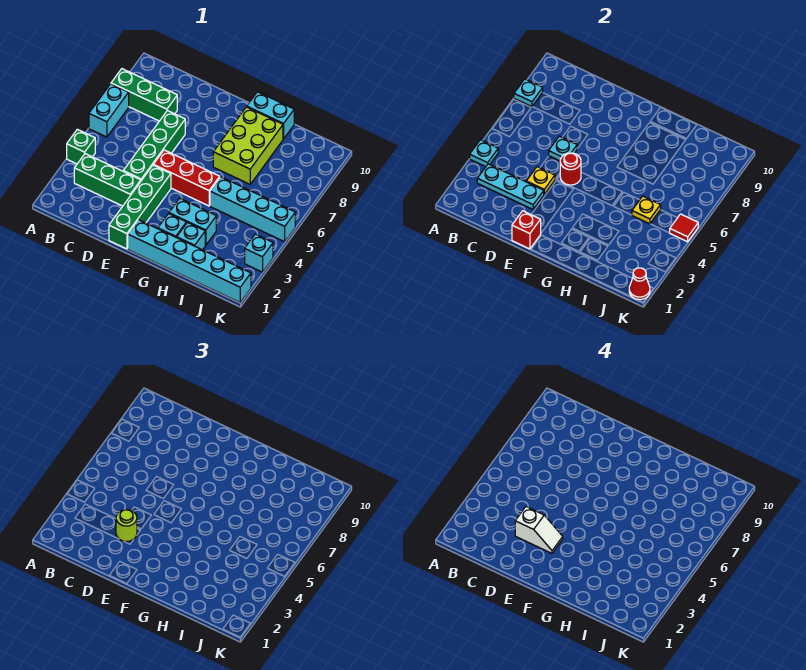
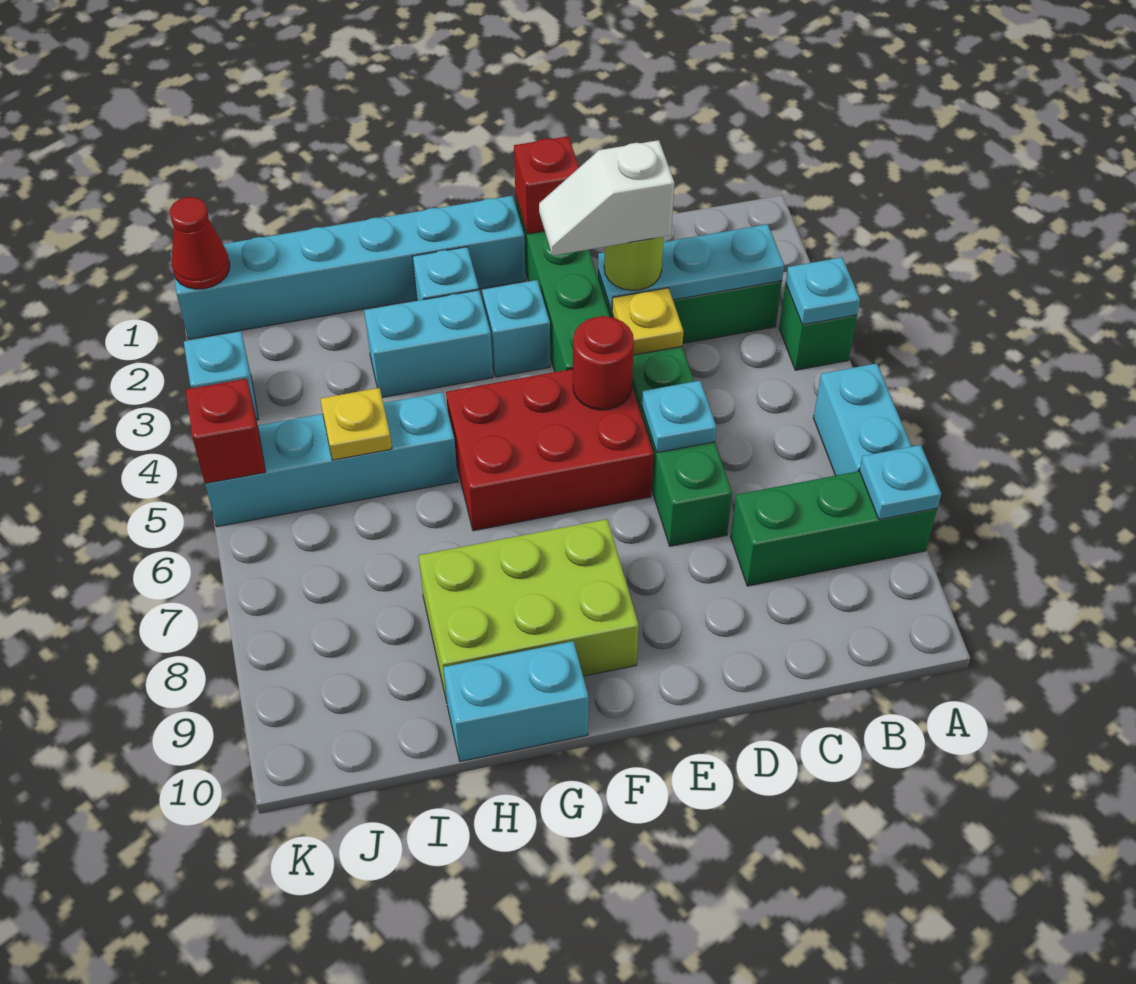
red brick E5:G5 level 1 -> red brick E5:G6 level 1
lime brick G7:H9 level 1 -> lime brick F8:H9 level 1
cyan brick H2 level 1 -> cyan brick F3 level 1
red tile K5 level 2 -> red brick K5 level 2

